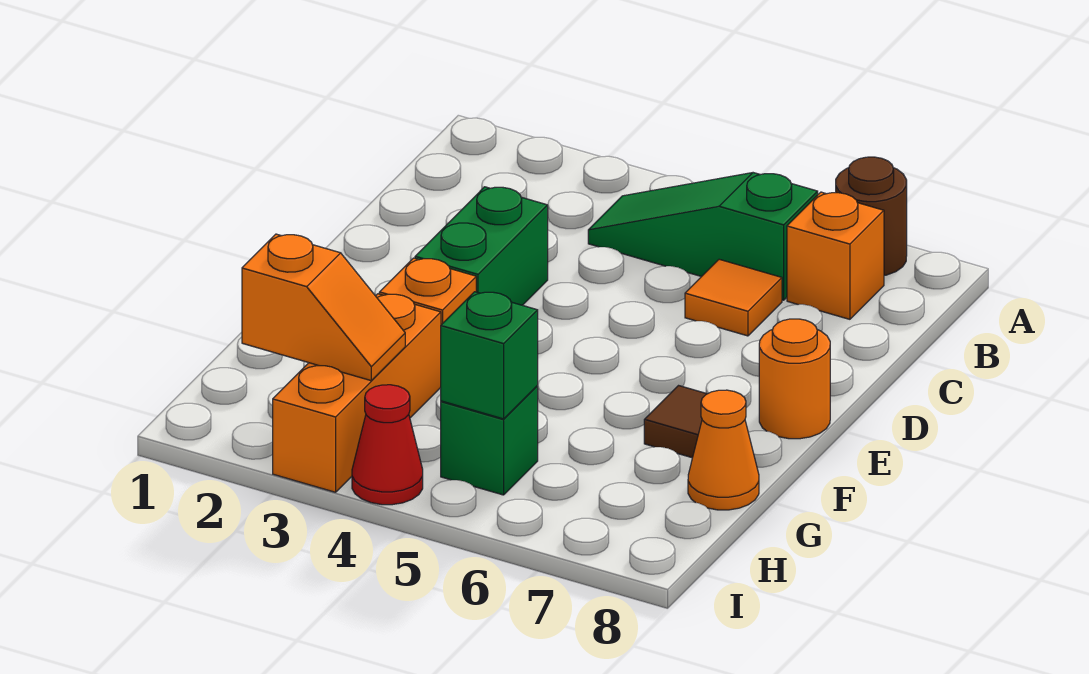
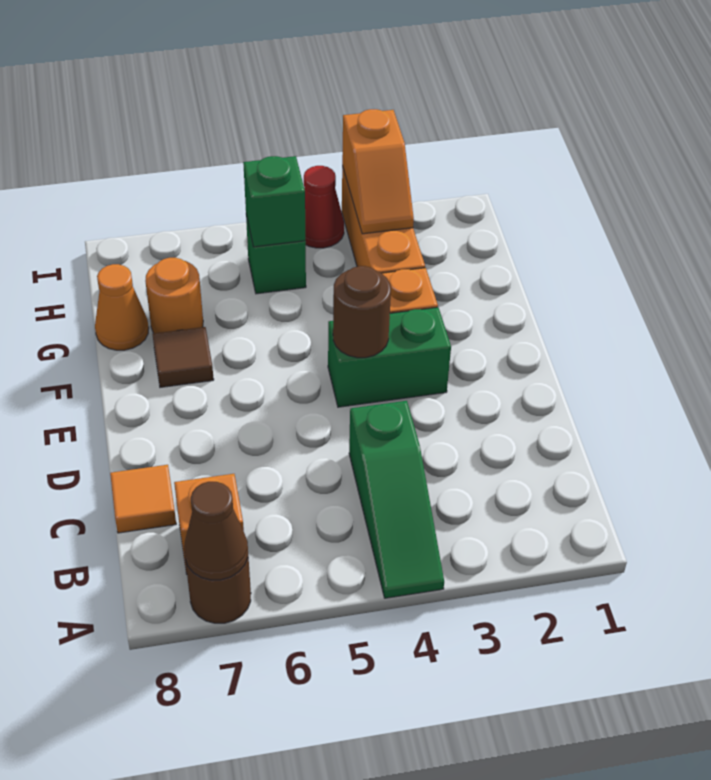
none -> brown cone A7 level 2
green slope B4:B6 level 1 top 6 -> green slope A4:C4 level 1 top C
orange tile C6 level 1 -> orange tile C8 level 1
green brick D3:E3 level 1 -> green brick E3:E4 level 1
none -> brown round brick E4 level 2
orange round brick E8 level 1 -> orange round brick G7 level 1
orange slope H2:H3 level 2 top 2 -> orange slope H3:I3 level 2 top I

